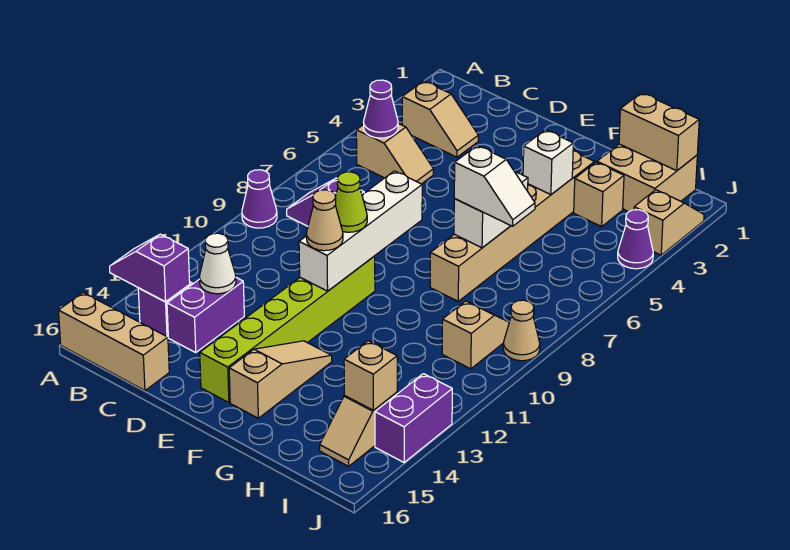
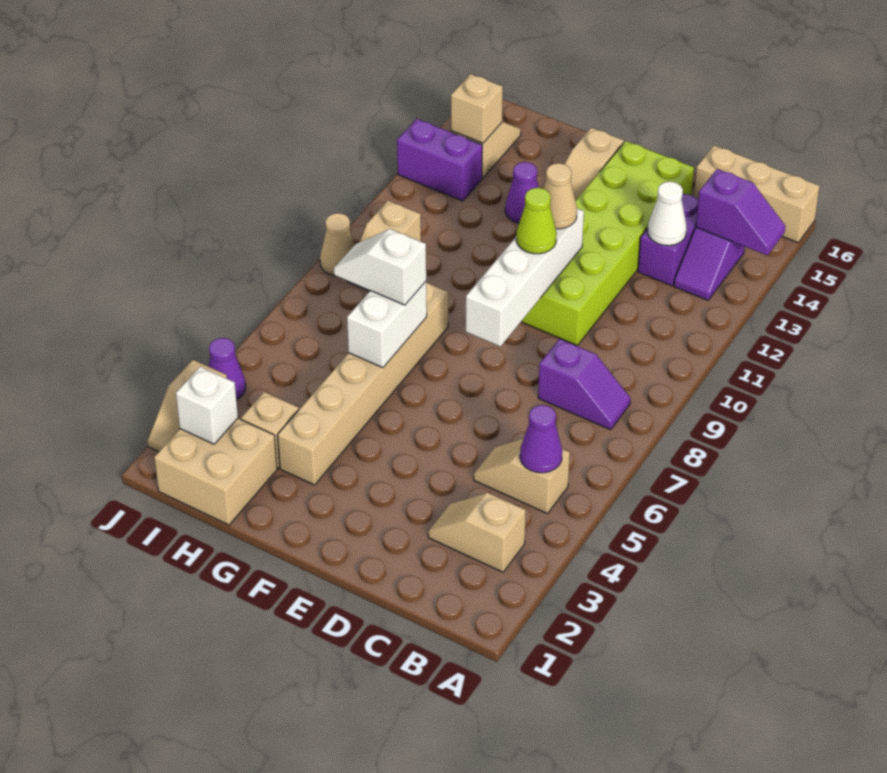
purple cone A9 level 1 -> purple cone G13 level 1
lime brick E10:E15 level 1 -> lime brick D10:E15 level 1
white brick G4 level 2 -> white brick I2 level 2
tan brick H1:I1 level 2 -> none
purple brick J13:J14 level 1 -> purple brick I13:J13 level 1

